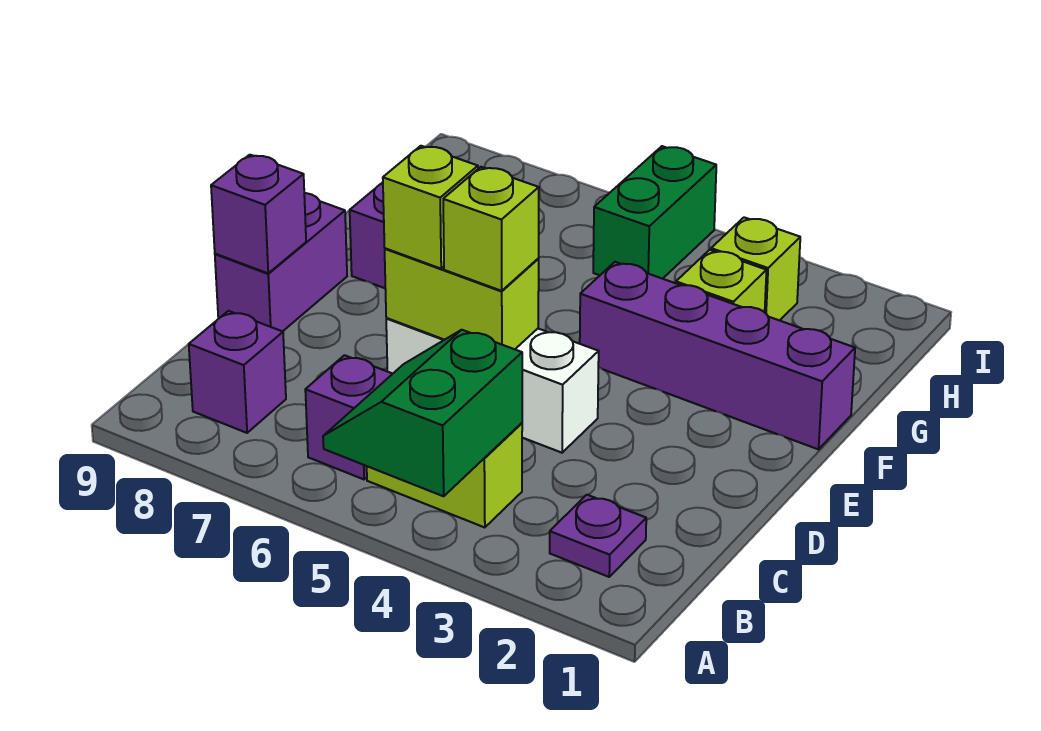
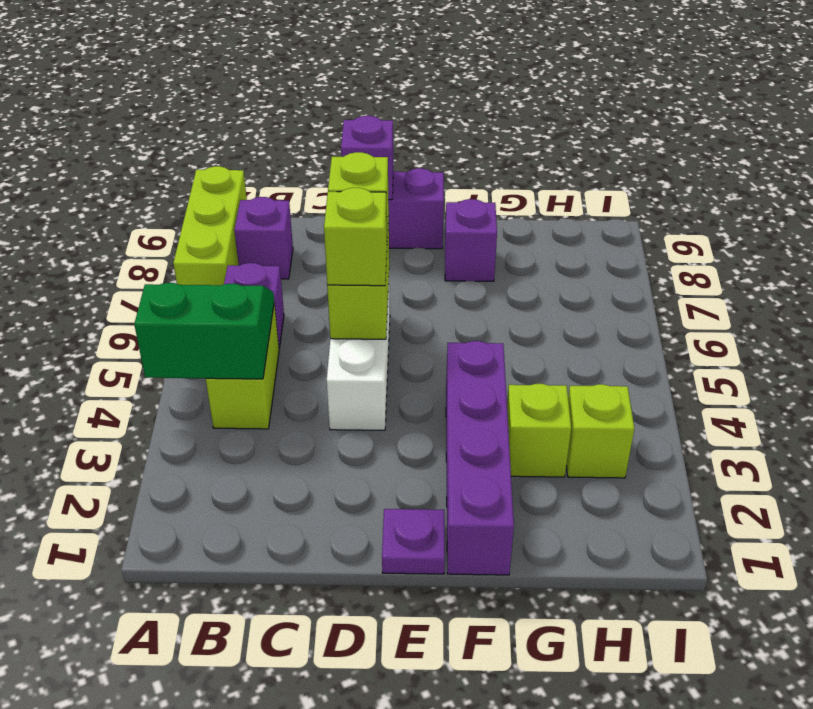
none -> lime brick A7:A9 level 1
purple plate B2 level 1 -> purple plate E1 level 1
green brick H5:I5 level 1 -> none

